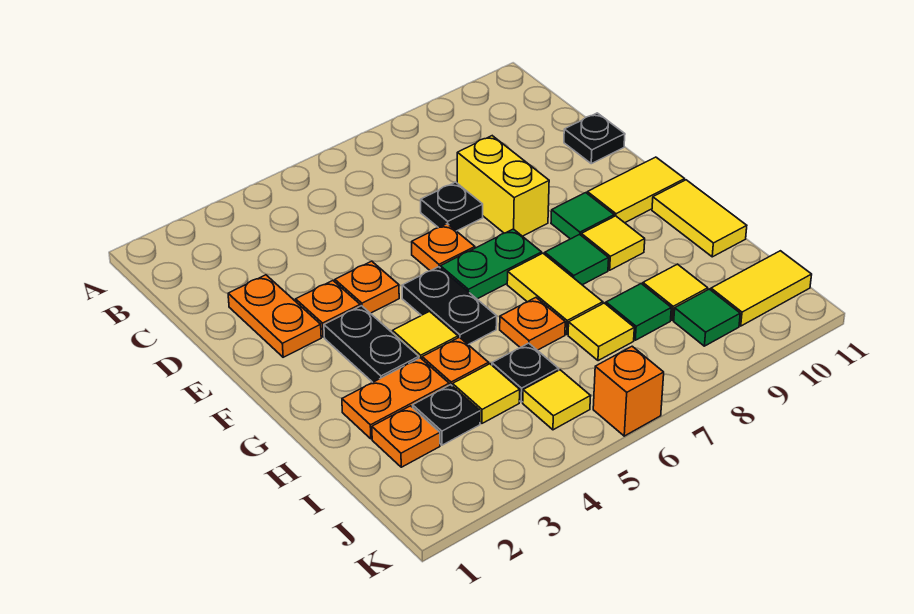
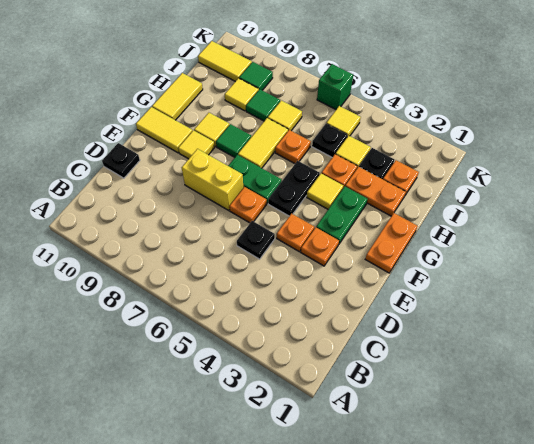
orange plate D2:E2 level 1 -> orange plate F1:G1 level 1
black plate D7 level 1 -> black plate D5 level 1
yellow brick D8:E8 level 1 -> yellow brick E7:E8 level 1
black plate F3:G3 level 1 -> green plate F3:G3 level 1
green tile F9 level 1 -> yellow tile F9 level 1
orange brick K6 level 1 -> green brick K6 level 1

